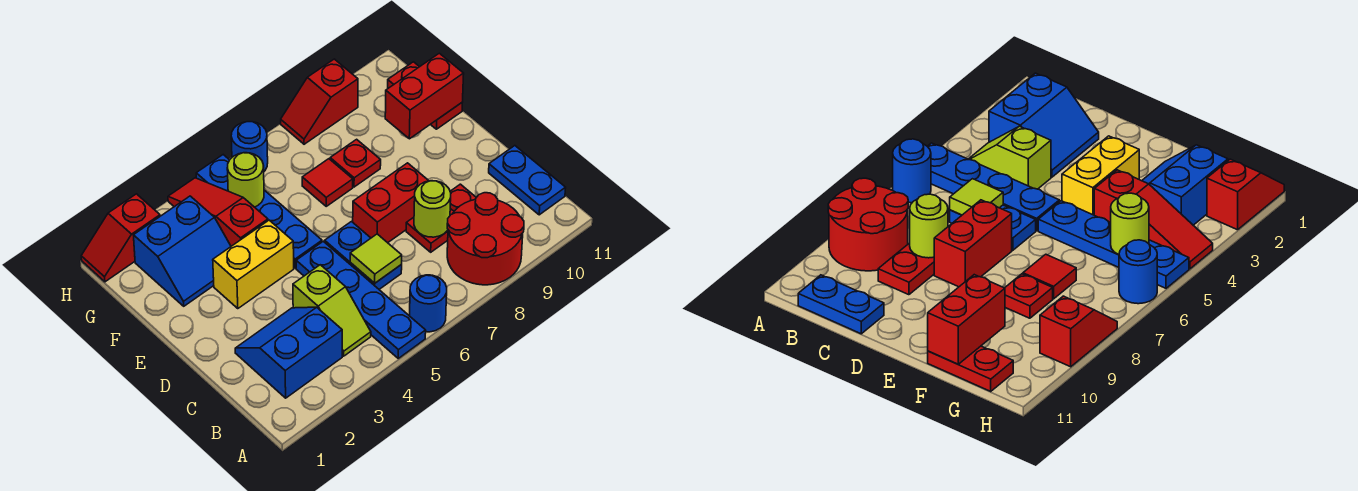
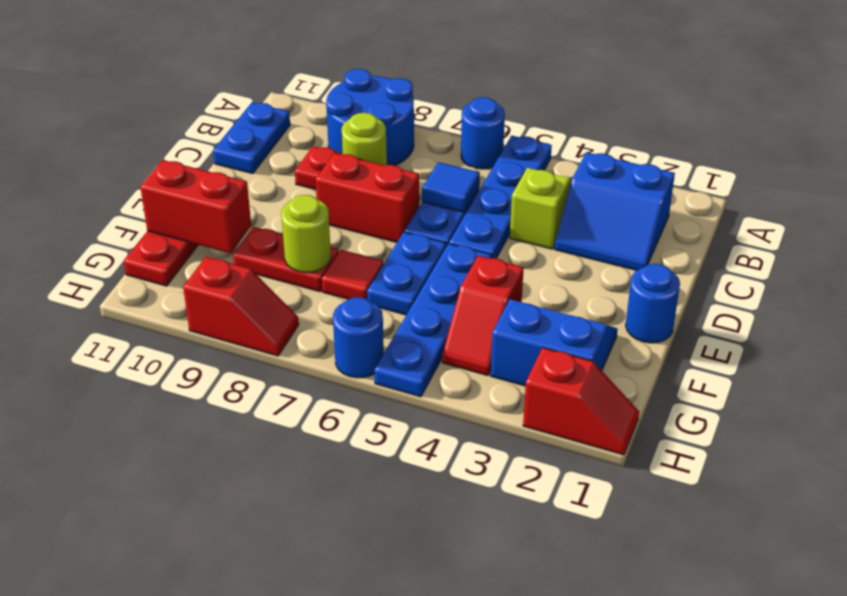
red round brick A8:B9 level 1 -> blue round brick A8:B9 level 1
lime tile C6 level 2 -> blue tile C6 level 2
none -> blue round brick E1 level 1
yellow brick E3:E4 level 1 -> none
none -> blue plate E6:F6 level 1
red slope F4:H4 level 1 top F -> red slope F4:G4 level 1 top F
red plate F8 level 1 -> red plate F8:F9 level 1
lime round brick G5 level 2 -> lime round brick F8 level 2

